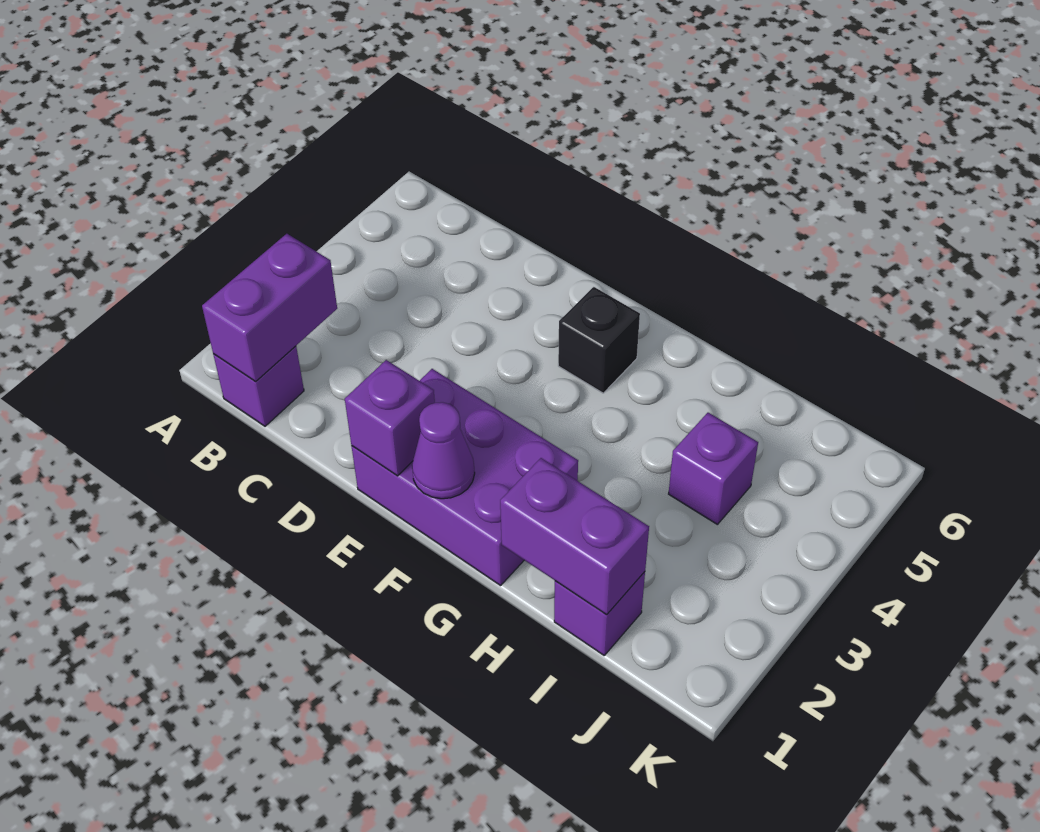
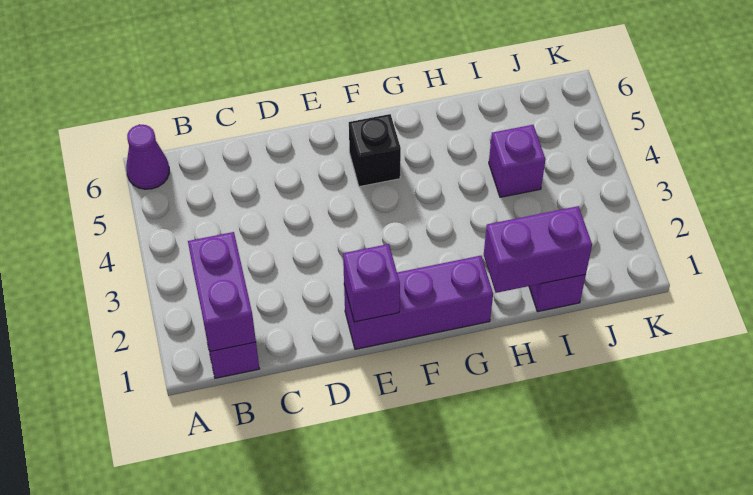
purple brick E1:G2 level 1 -> purple brick E1:G1 level 1
purple cone F1 level 2 -> purple cone A6 level 1

